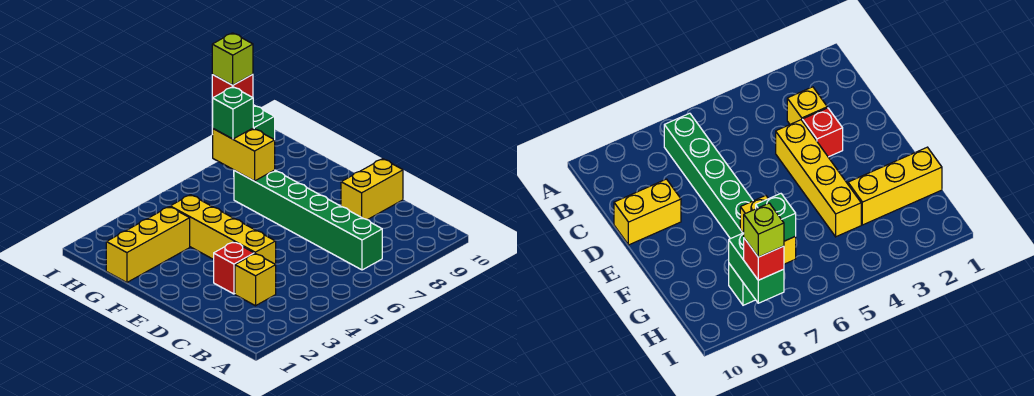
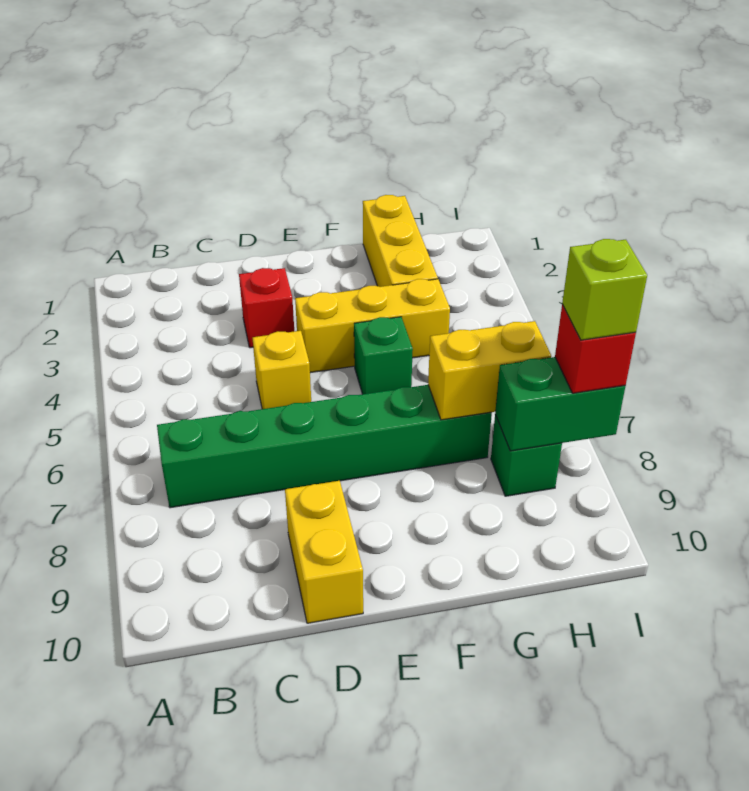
yellow brick C3 level 1 -> yellow brick D5 level 1
yellow brick D4:G4 level 1 -> yellow brick E4:G4 level 1
green brick H7 level 3 -> green brick F5 level 1

